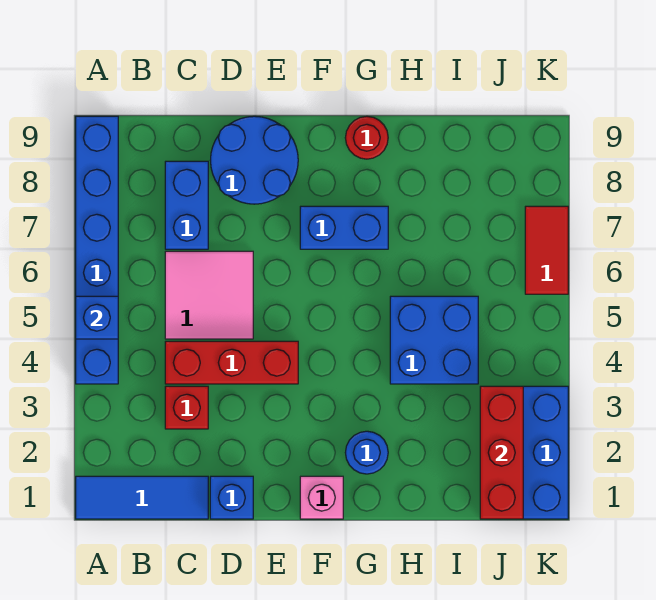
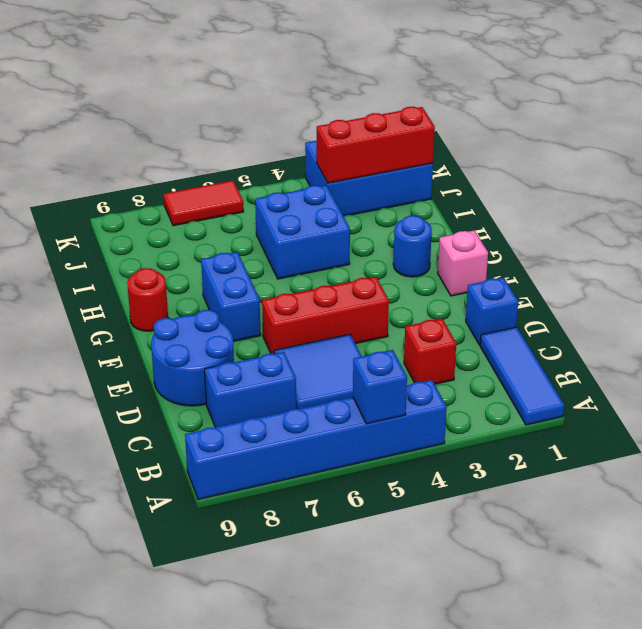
red brick C4:E4 level 1 -> red brick E4:E6 level 1
pink tile C5:D6 level 1 -> blue tile C5:D6 level 1

